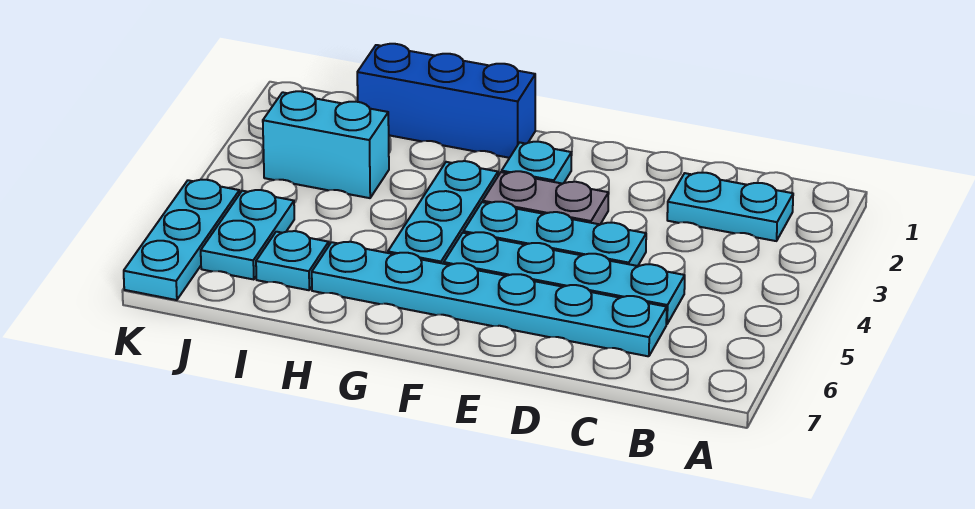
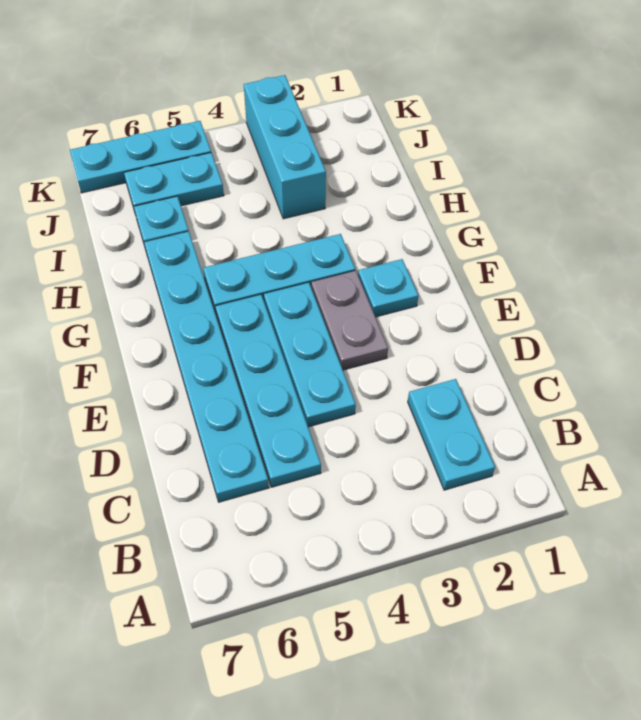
blue brick G1:I1 level 1 -> none
cyan brick I3:J3 level 1 -> cyan brick I3:K3 level 1

